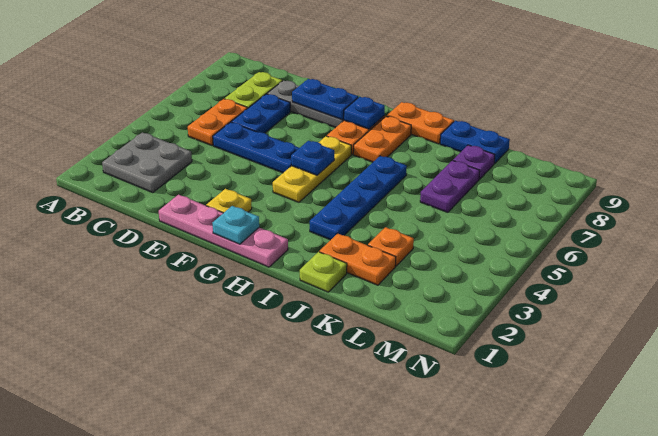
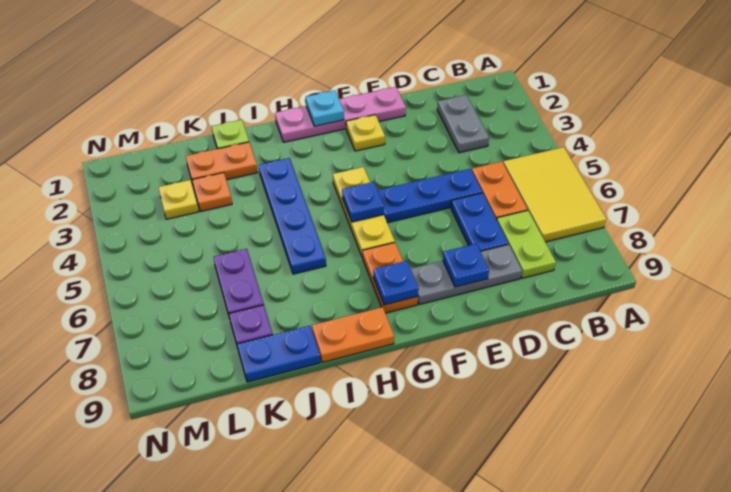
none -> yellow tile A5:B7 level 1
grey plate B2:C3 level 1 -> grey plate C2:C3 level 1
blue plate E8:F8 level 2 -> blue plate E8 level 2
orange plate H7:H8 level 1 -> none
none -> yellow plate L3 level 1

